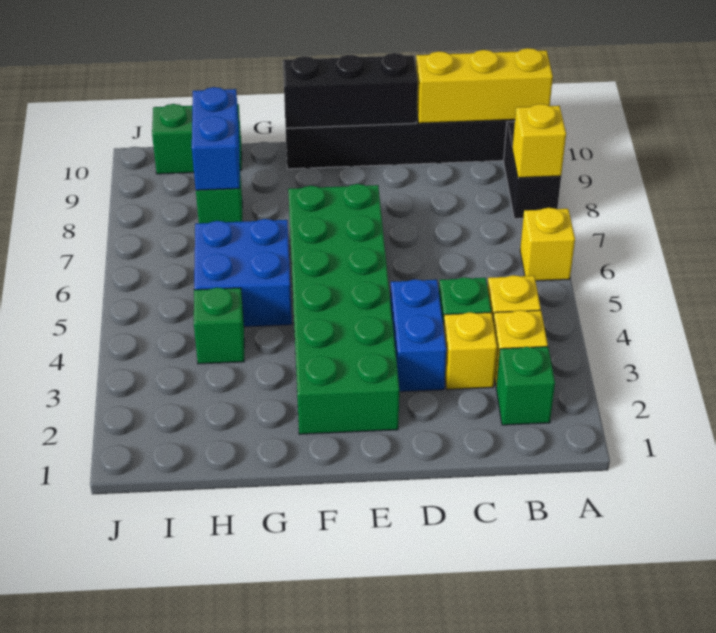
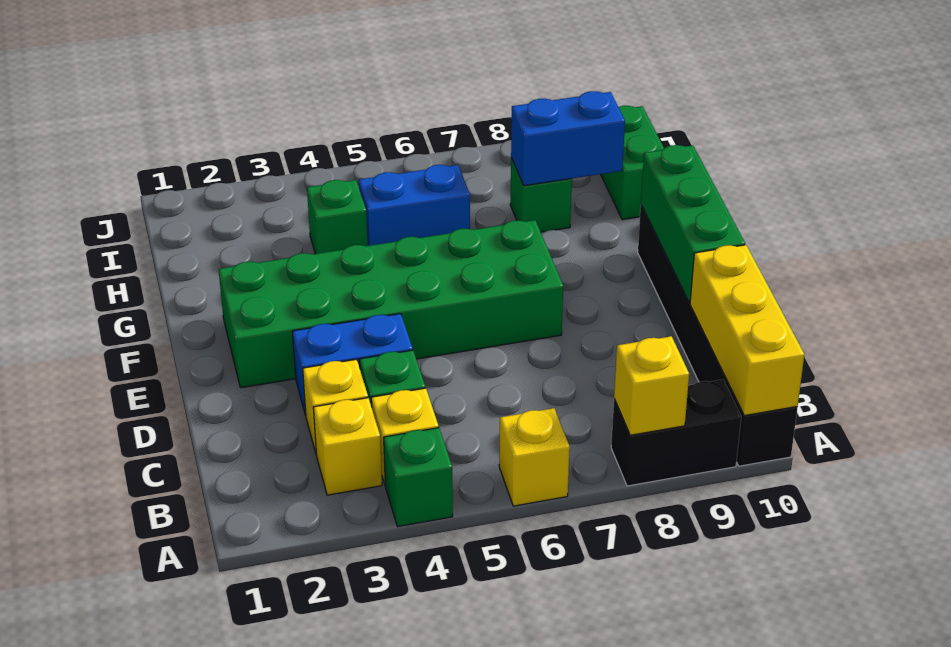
green brick B2 level 1 -> green brick A4 level 1
black brick D10:F10 level 2 -> green brick D10:F10 level 2
blue brick G5:H6 level 1 -> blue brick H5:H6 level 1

